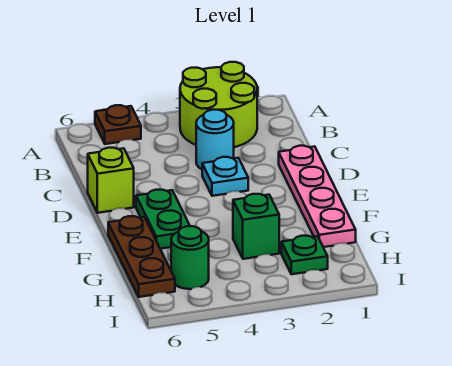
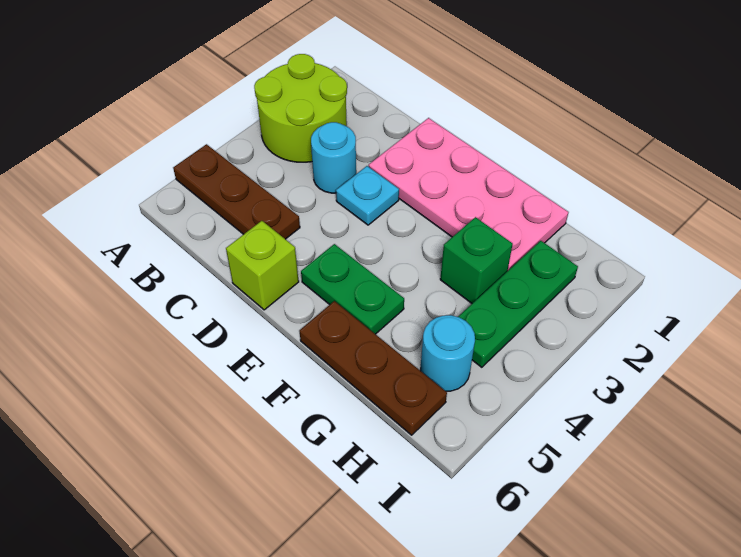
brown plate A5 level 1 -> brown plate A5:C5 level 1
pink plate D1:G1 level 1 -> pink plate D1:G2 level 1
green plate H2 level 1 -> green plate H2:H4 level 1
green round brick H5 level 1 -> cyan round brick H5 level 1

